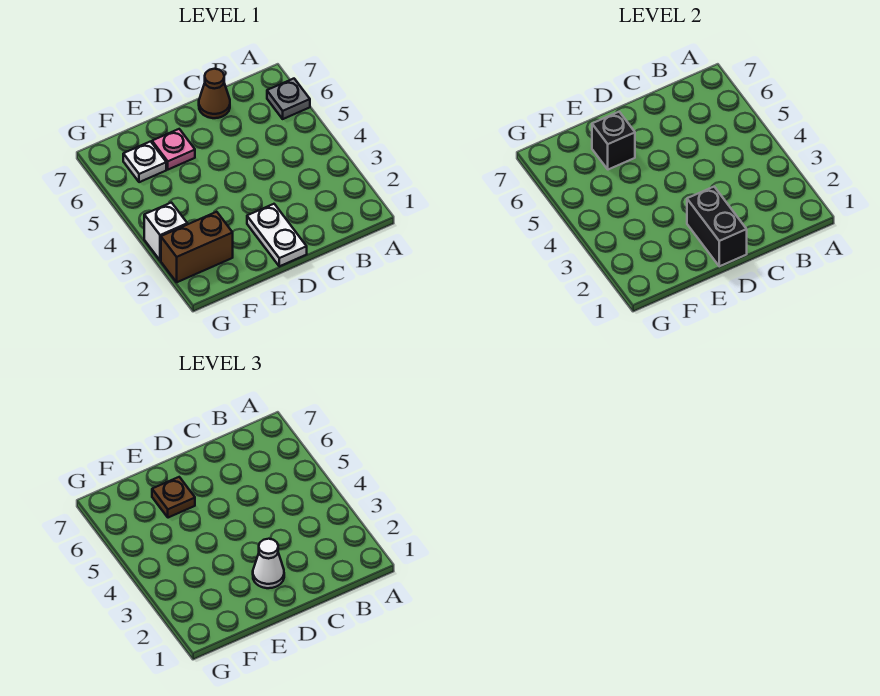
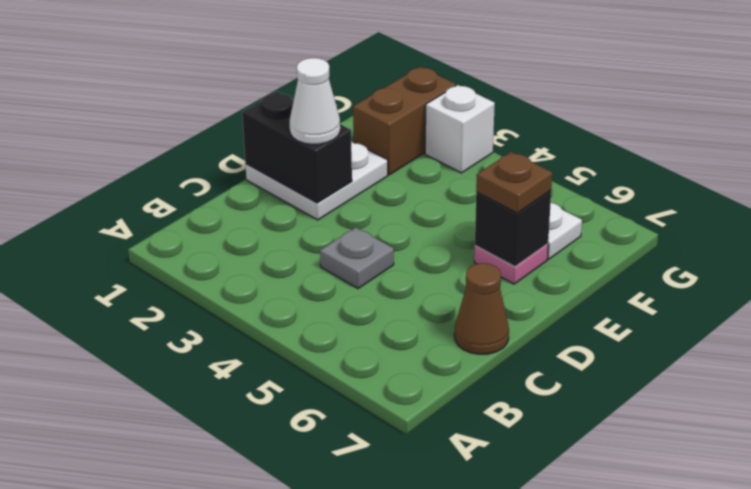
grey plate A6 level 1 -> grey plate C4 level 1
white plate D1:D2 level 1 -> white plate D1:E2 level 1

